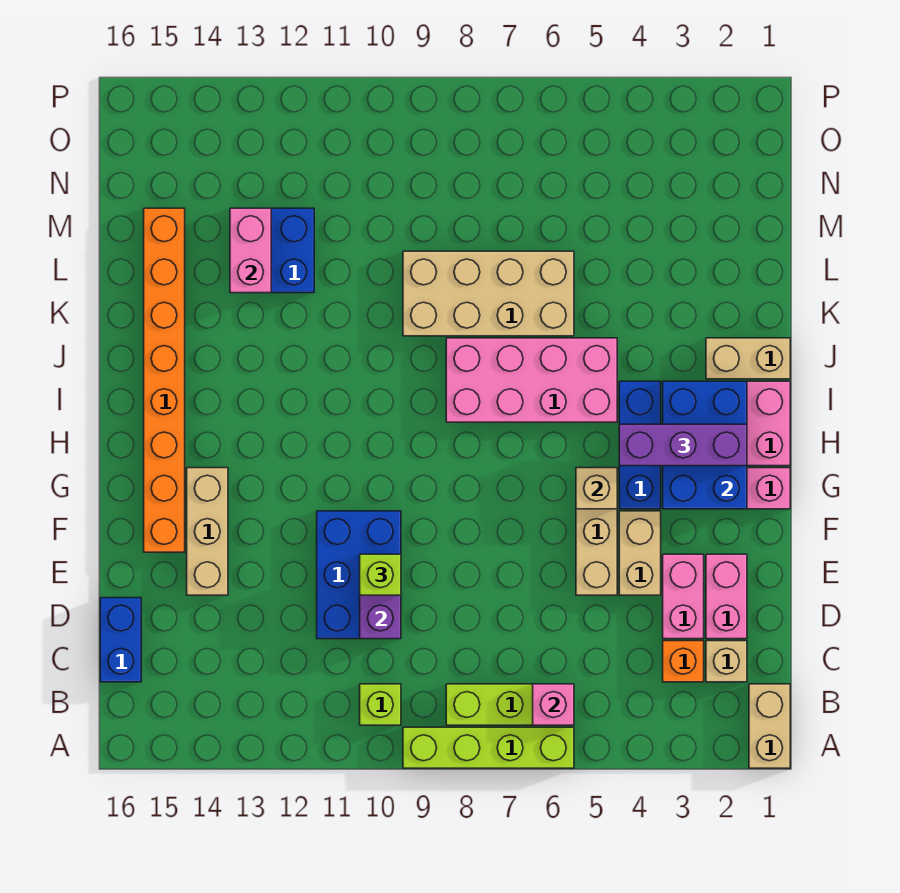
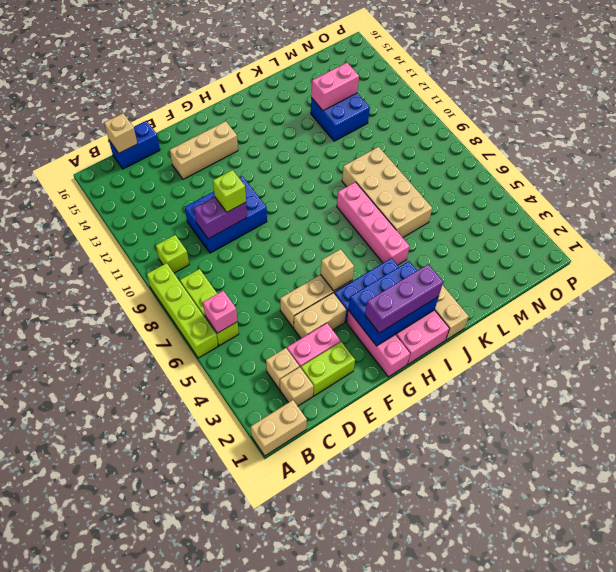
orange brick C3 level 1 -> tan brick C3 level 1
none -> tan brick C16 level 2
pink brick D2:E2 level 1 -> lime brick D2:E2 level 1
orange brick F15:M15 level 1 -> none
purple brick H2:H4 level 3 -> purple brick G2:I2 level 3
pink brick I5:J8 level 1 -> pink brick J5:J8 level 1

